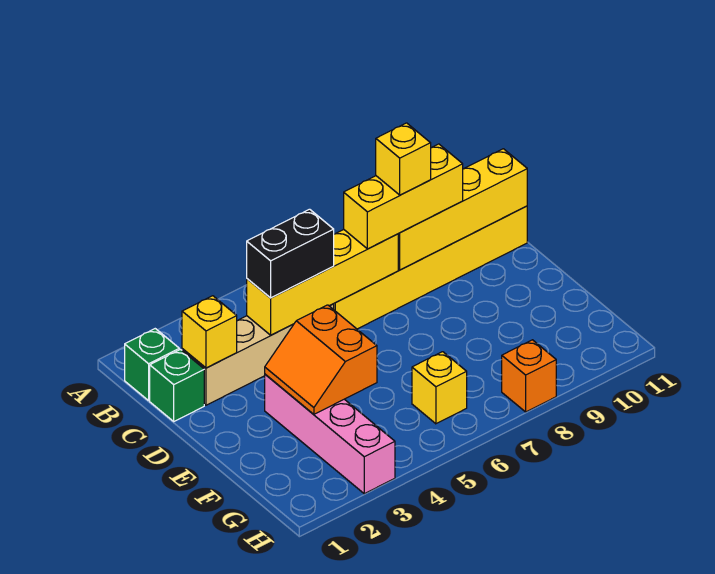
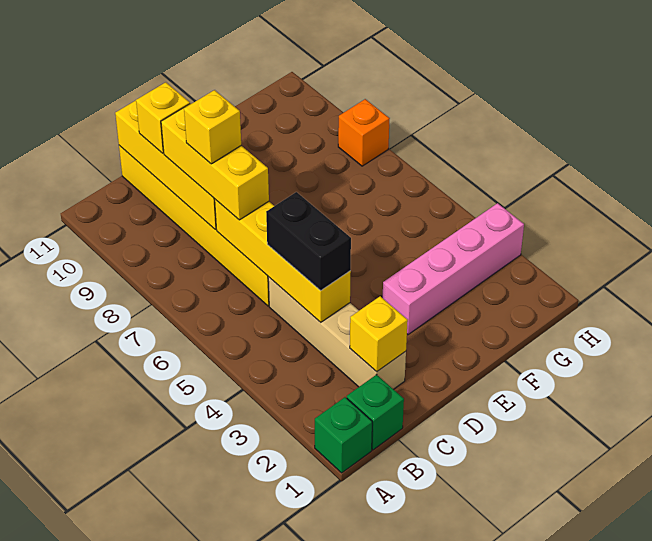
green brick C1 level 1 -> green brick A1 level 1
orange slope E3:F4 level 2 top 4 -> none
yellow brick G6 level 1 -> yellow brick C10 level 3

